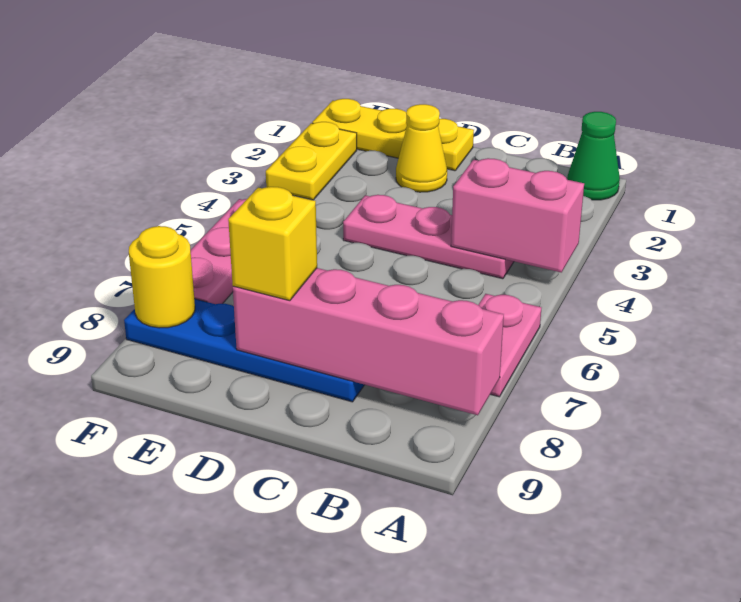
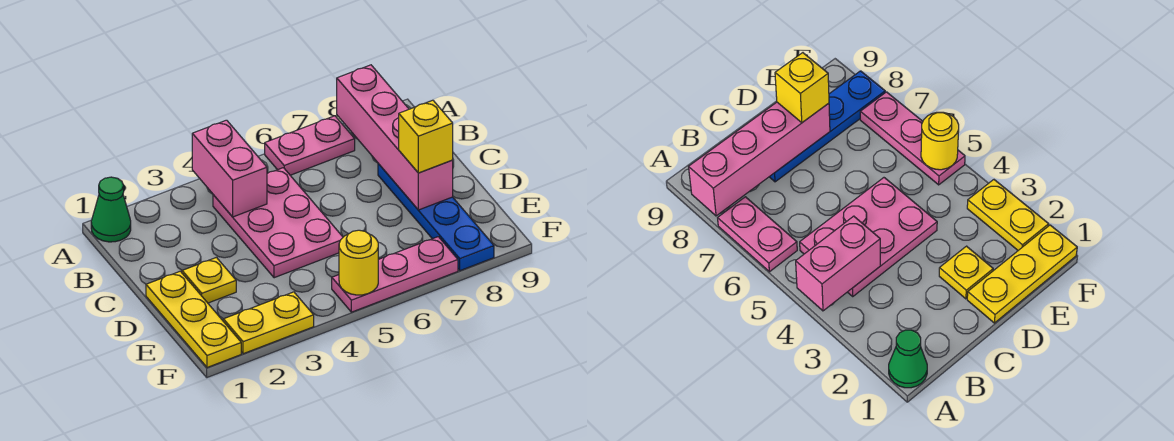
pink plate B4:D4 level 1 -> pink plate B4:D5 level 1
yellow cone D2 level 1 -> yellow plate D2 level 1
yellow round brick F8 level 2 -> yellow round brick F5 level 2

